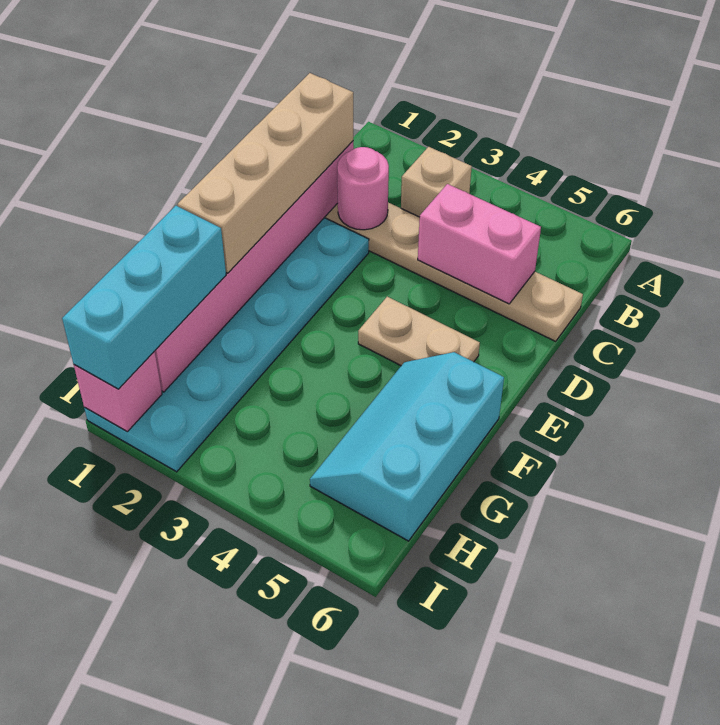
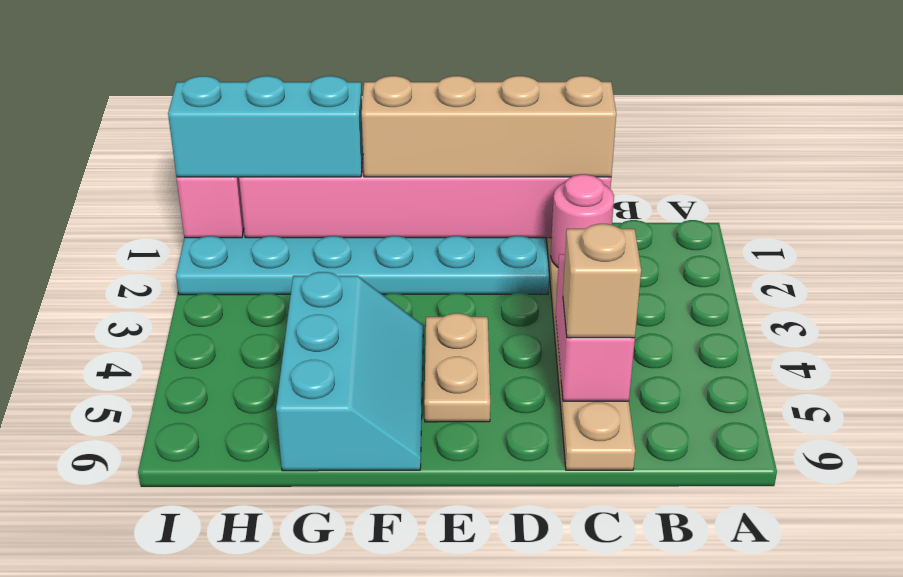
tan brick B3 level 1 -> tan brick C5 level 3
cyan slope F5:H6 level 1 top 6 -> cyan slope F4:G6 level 1 top G

